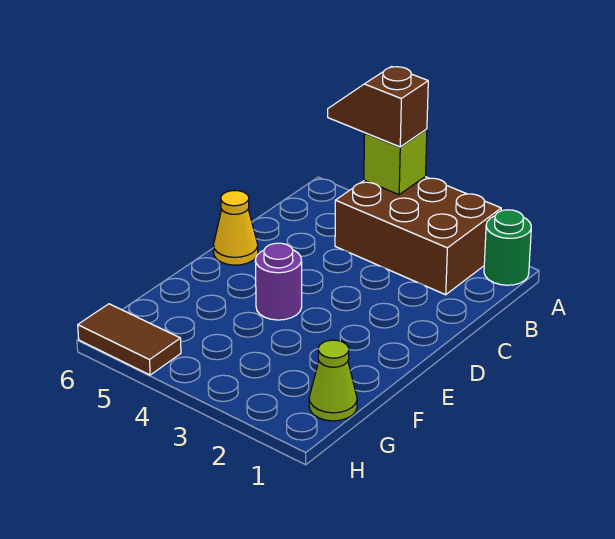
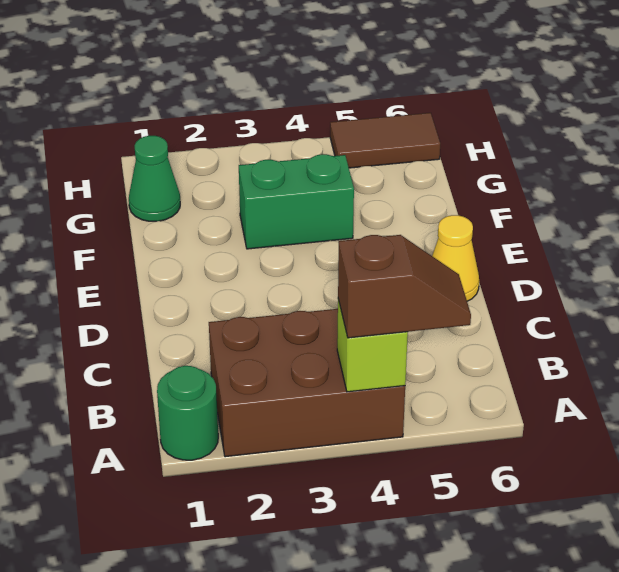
purple round brick E4 level 1 -> none
none -> green brick F3:F4 level 1
lime cone G1 level 1 -> green cone G1 level 1

